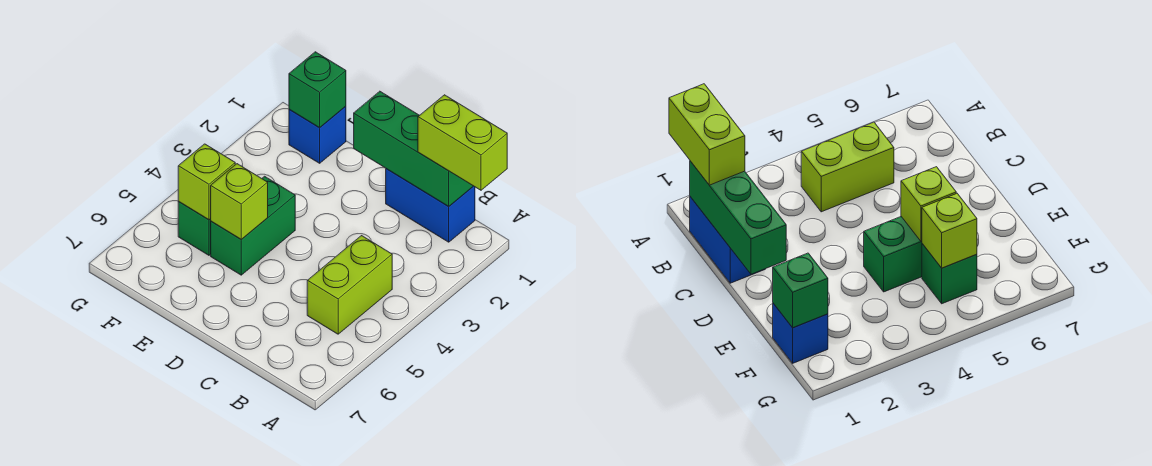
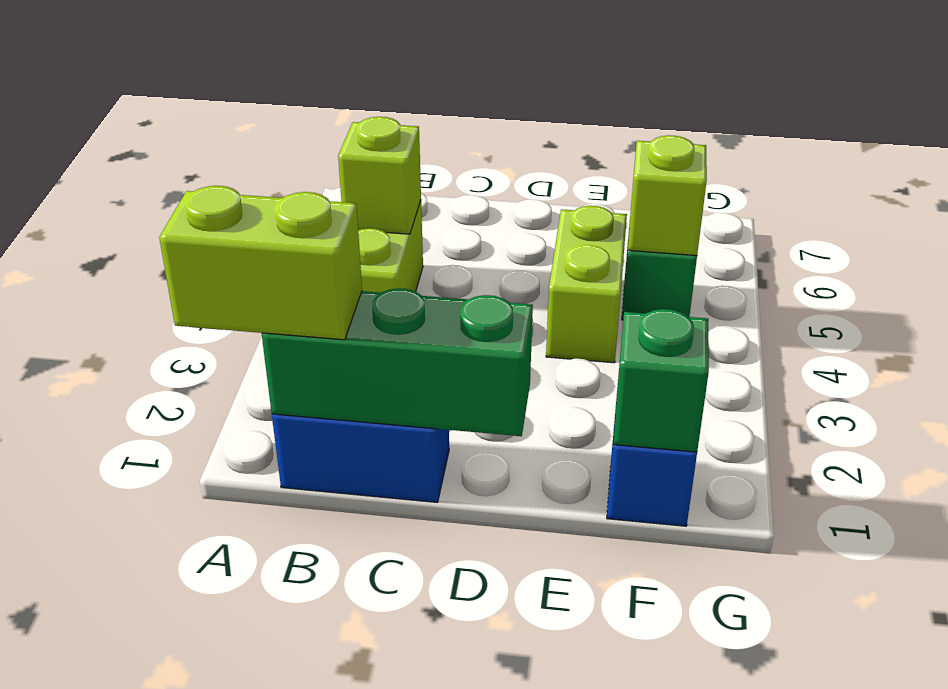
green brick E4:E5 level 1 -> lime brick E4:E5 level 1
lime brick E5 level 2 -> lime brick B5 level 2

